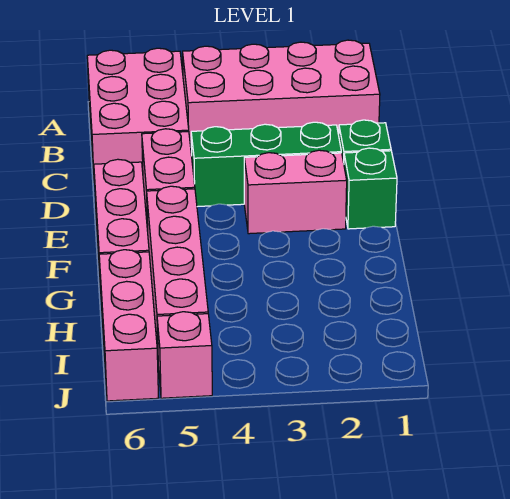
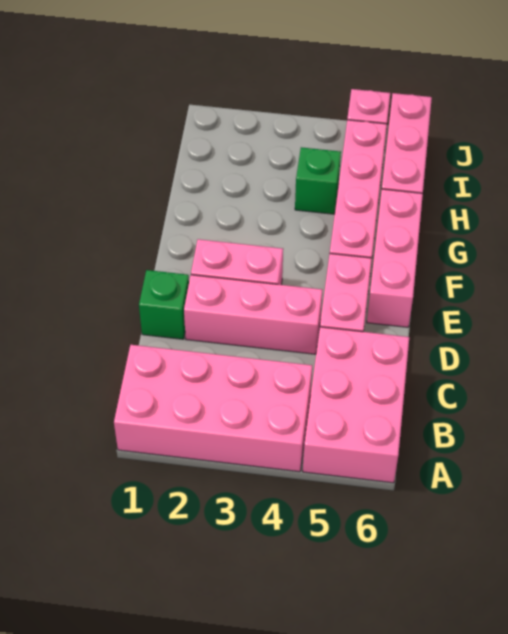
green brick D2:D4 level 1 -> pink brick D2:D4 level 1
green brick E1 level 1 -> green brick H4 level 1

